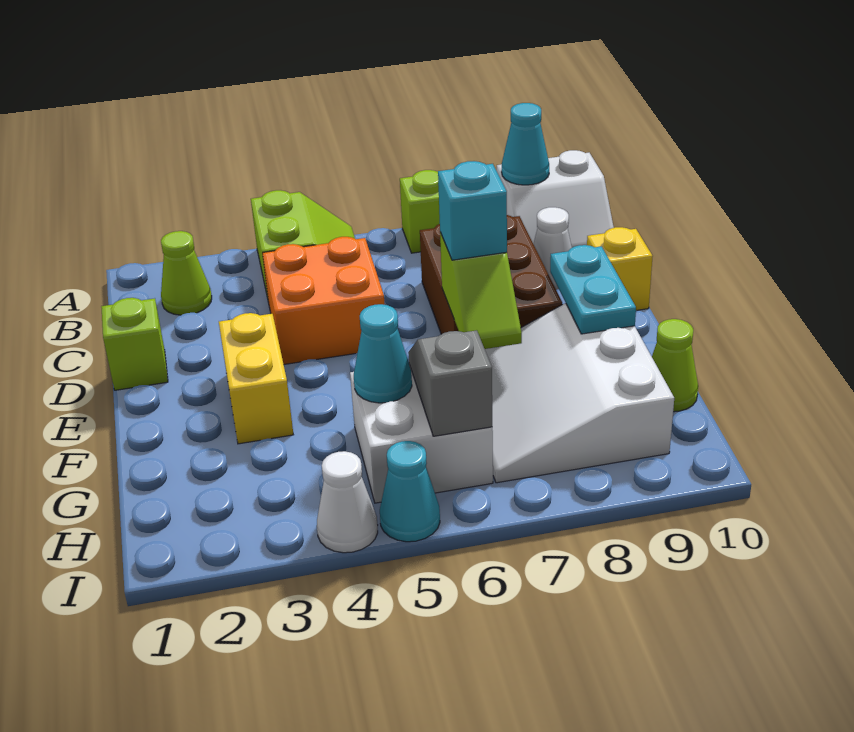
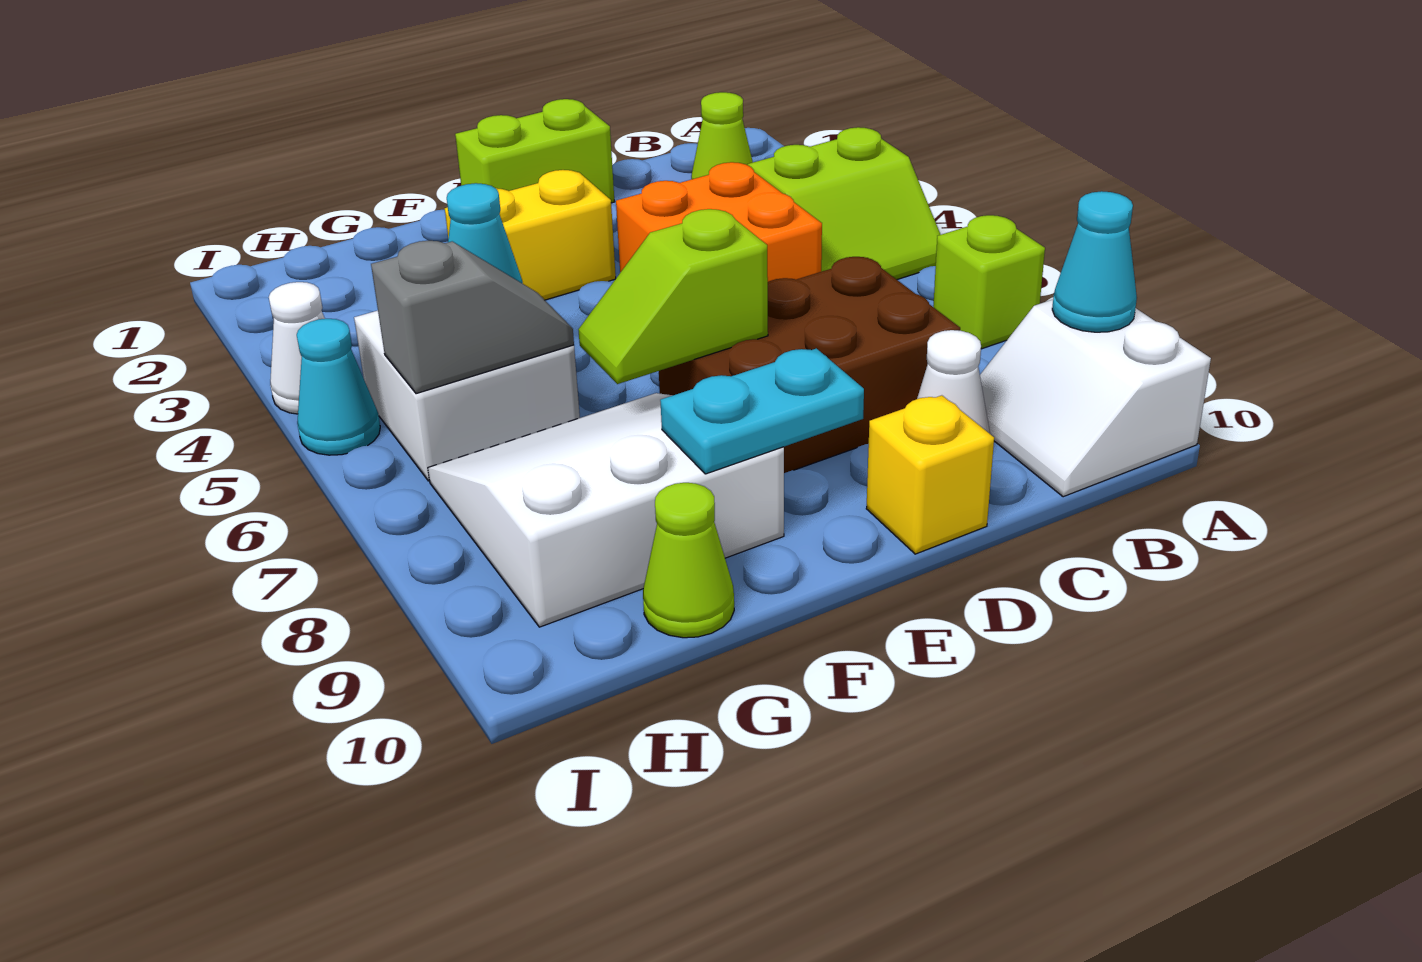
lime brick D1 level 1 -> lime brick D1:E1 level 1
cyan brick E7 level 3 -> none

